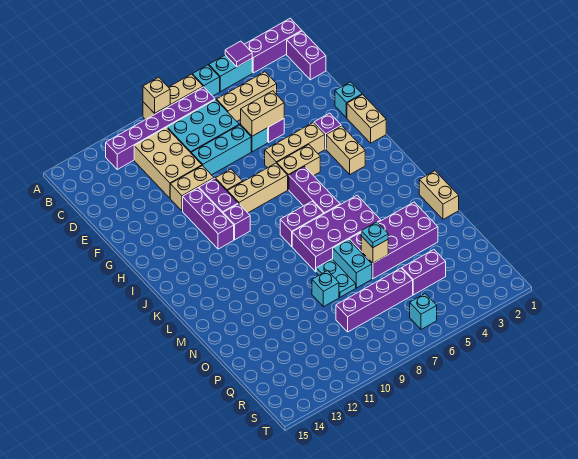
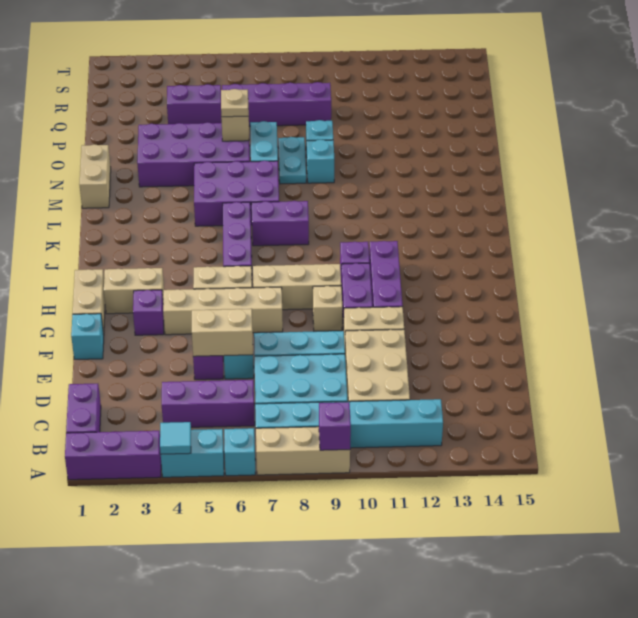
purple tile A4 level 2 -> cyan tile A4 level 2
tan brick A9 level 2 -> purple brick A9 level 2
purple brick B7:B12 level 1 -> cyan brick B7:B12 level 1
tan brick C4:C6 level 1 -> purple brick C4:C6 level 1
tan brick G4:G6 level 1 -> tan brick G4:G7 level 1
tan brick H3:I3 level 1 -> tan brick H2:H3 level 1
purple brick L5:M8 level 1 -> purple brick L5:M7 level 1
cyan plate O6 level 3 -> tan plate O6 level 3
cyan brick S6 level 1 -> cyan brick N9 level 1

